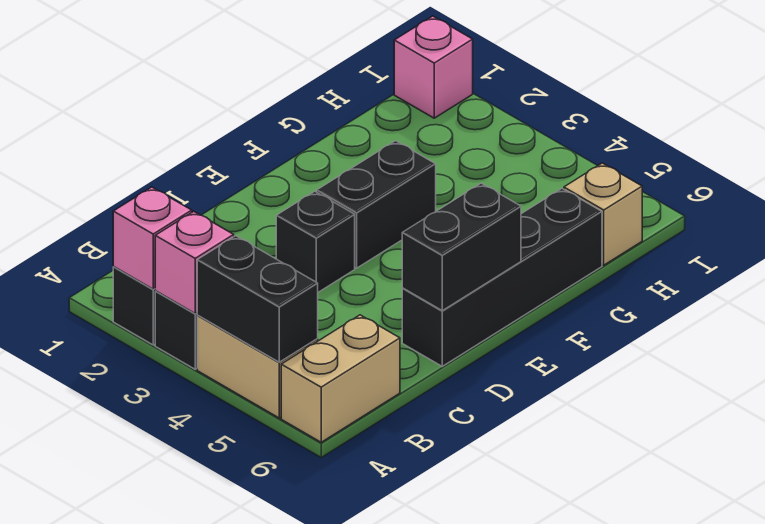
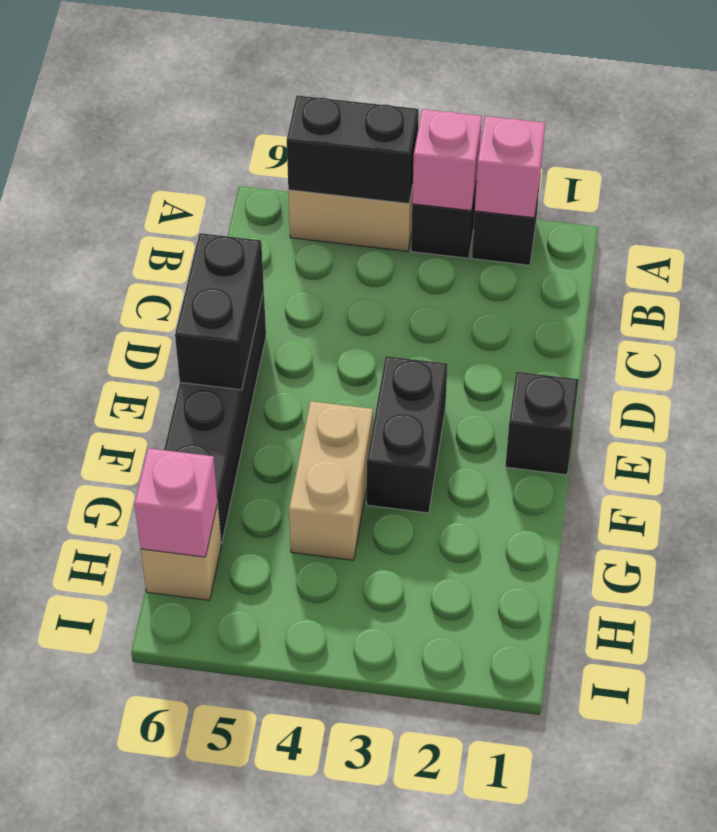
tan brick A6:B6 level 1 -> tan brick F4:G4 level 1
black brick D3 level 1 -> black brick E1 level 1
pink brick I1 level 1 -> pink brick H6 level 2

